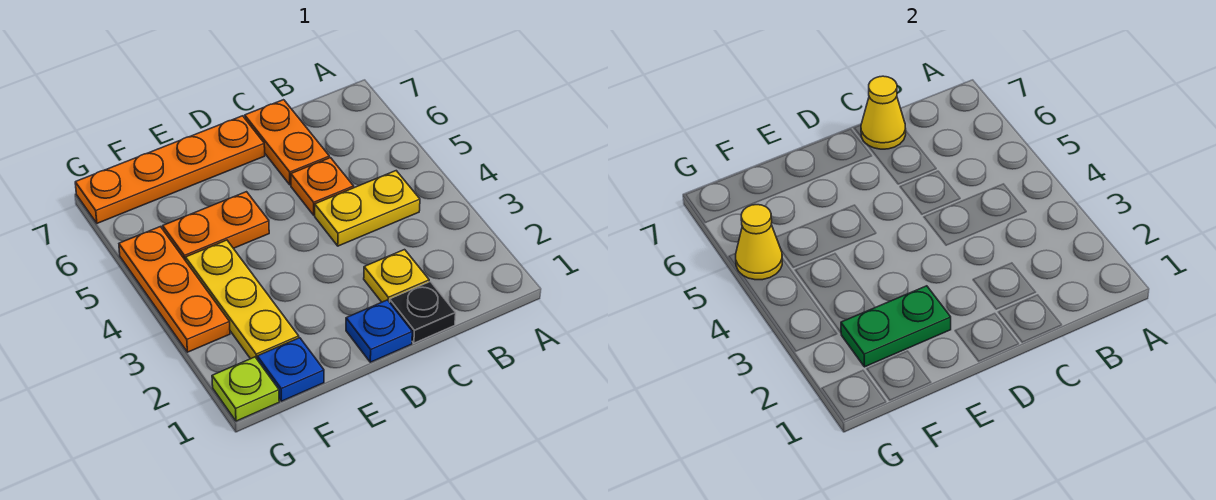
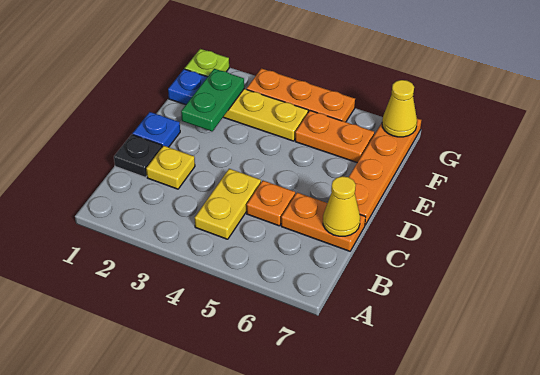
orange plate E5:F5 level 1 -> orange plate F5:F6 level 1
yellow cone G5 level 2 -> yellow cone G7 level 2

